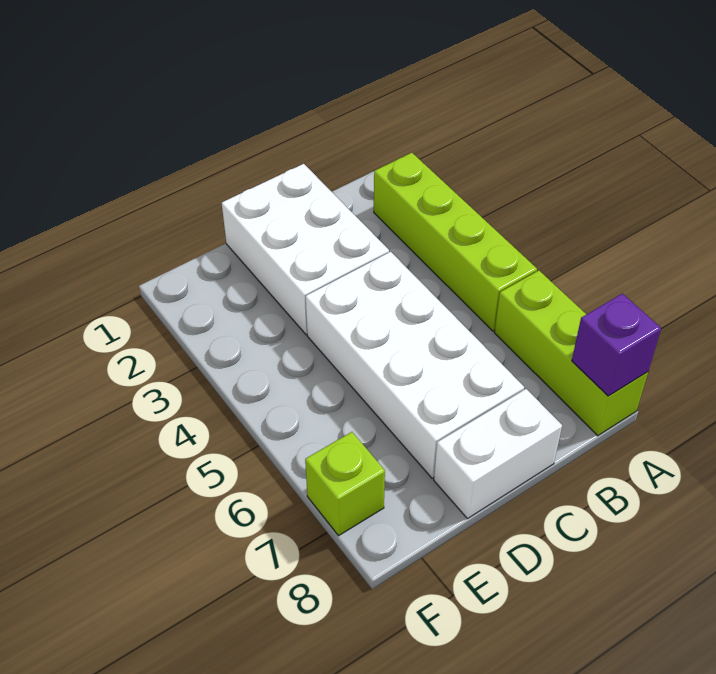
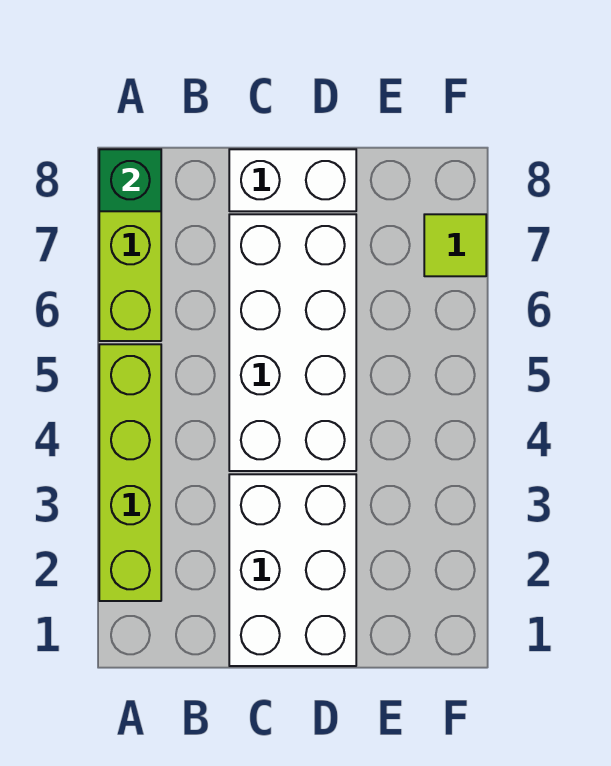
purple brick A8 level 2 -> green brick A8 level 2
lime brick F7 level 1 -> lime tile F7 level 1

